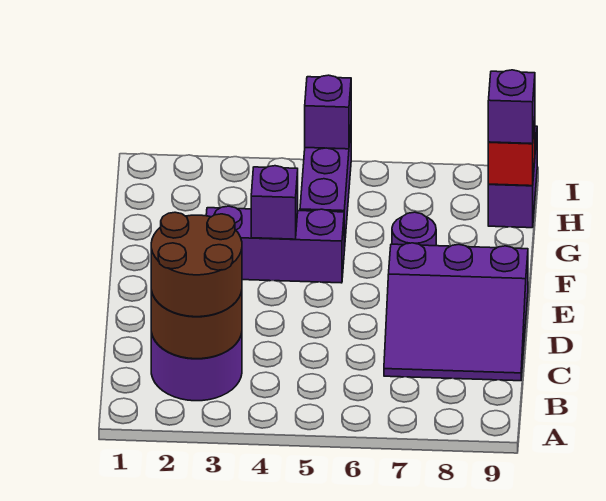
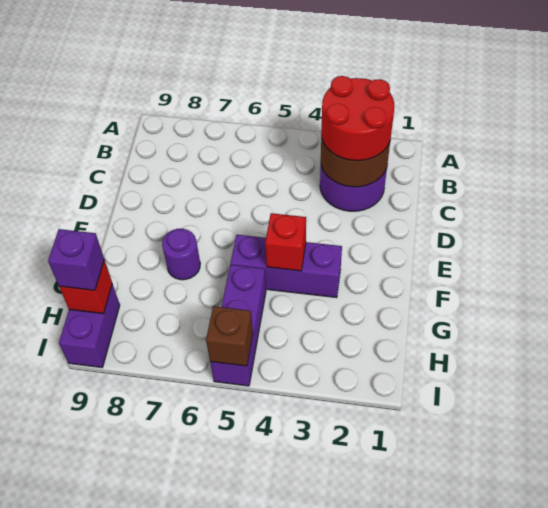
brown round brick B2:C3 level 3 -> red round brick B2:C3 level 3
purple slope C7:E9 level 1 top E -> none
purple brick F4 level 2 -> red brick F4 level 2
purple brick I5 level 2 -> brown brick I5 level 2

